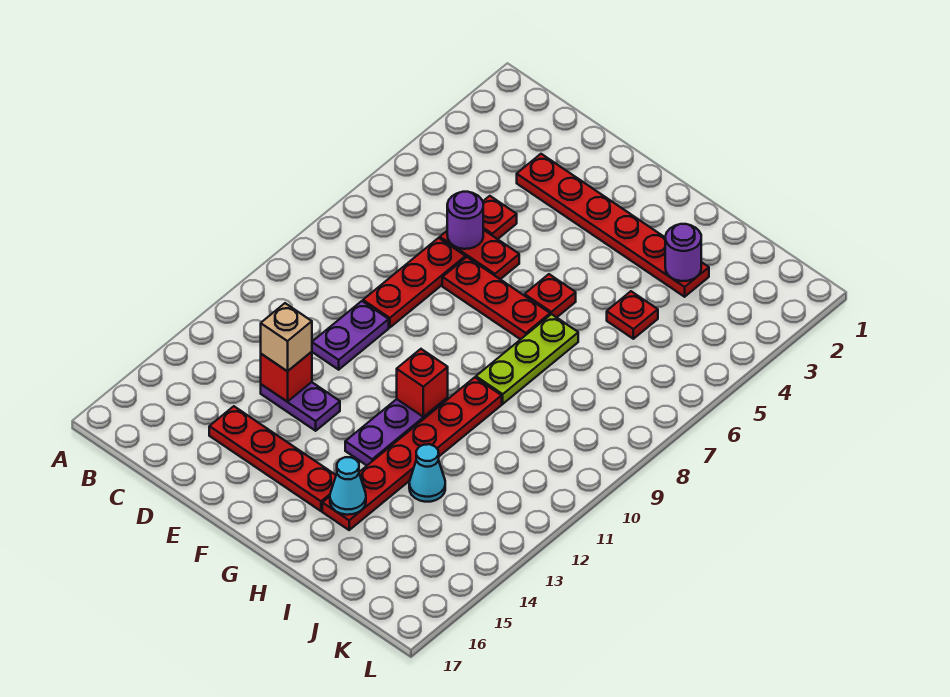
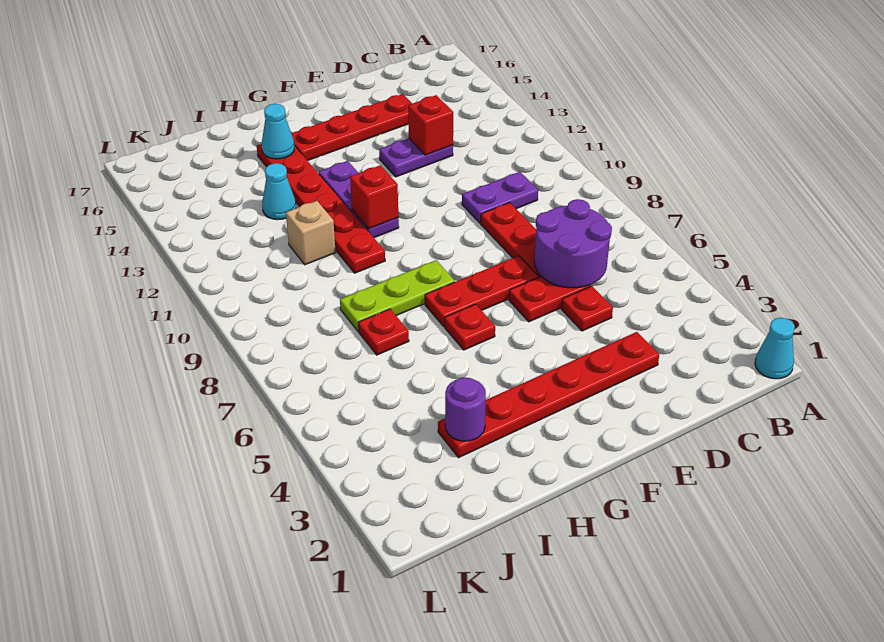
none -> cyan cone A1 level 1
purple round brick D6 level 2 -> purple round brick C6:D7 level 2
purple plate D10:D11 level 1 -> purple plate C10:D10 level 1
tan brick D13 level 3 -> tan brick I11 level 1
lime plate H7:H9 level 1 -> lime plate G8:I8 level 1
red plate I5 level 1 -> red plate I7 level 1

